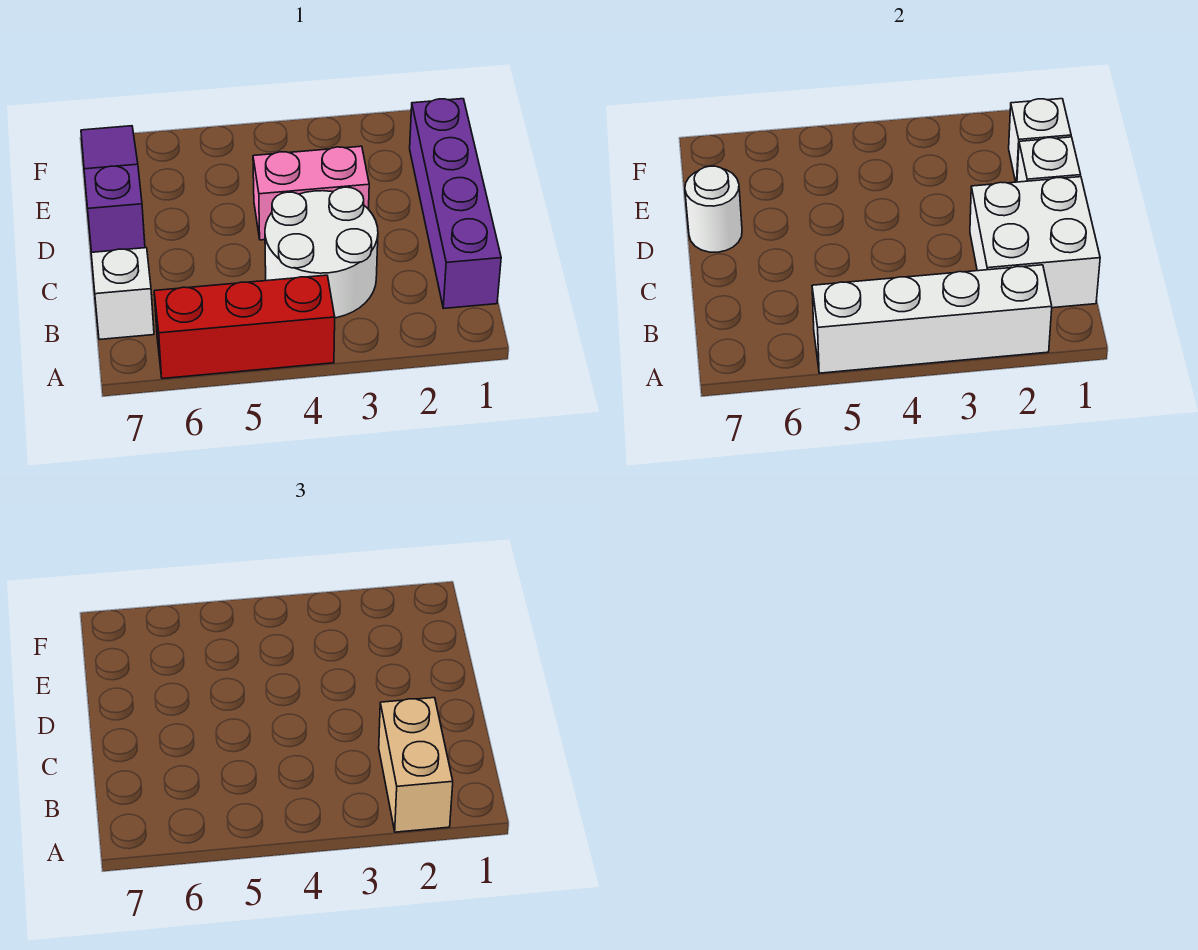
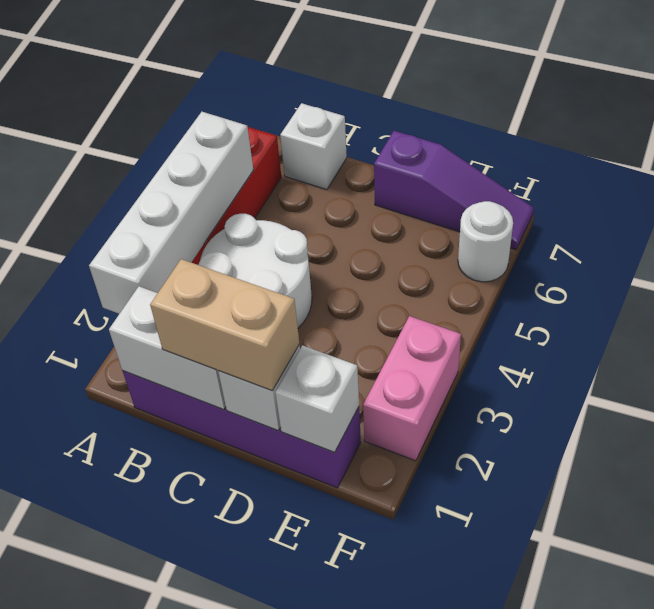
tan brick A2:B2 level 3 -> tan brick C1:D1 level 3
white brick B1:C2 level 2 -> white brick B1:C1 level 2
pink brick D3:D4 level 1 -> pink brick F2:F3 level 1
white round brick D7 level 2 -> white round brick F6 level 1

